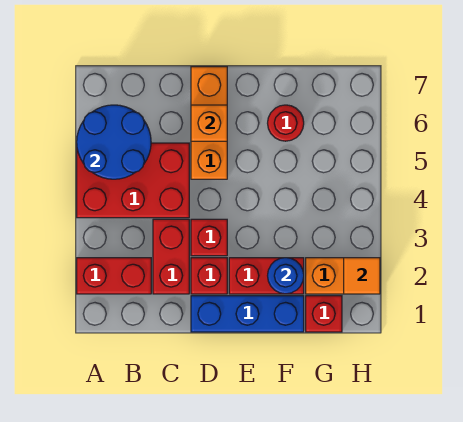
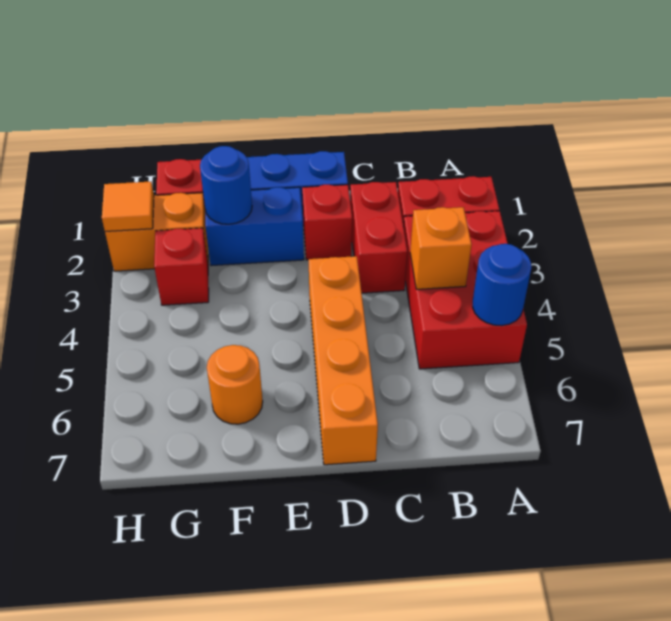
red brick A4:C5 level 1 -> red brick A3:B5 level 1
blue round brick A5:B6 level 2 -> blue round brick A5 level 2
red brick D3 level 1 -> red brick G3 level 1
orange brick D5:D7 level 1 -> orange brick D4:D7 level 1
orange brick D6 level 2 -> orange brick B4 level 2
red brick E2:F2 level 1 -> blue brick E2:F2 level 1
red round brick F6 level 1 -> orange round brick F6 level 1

